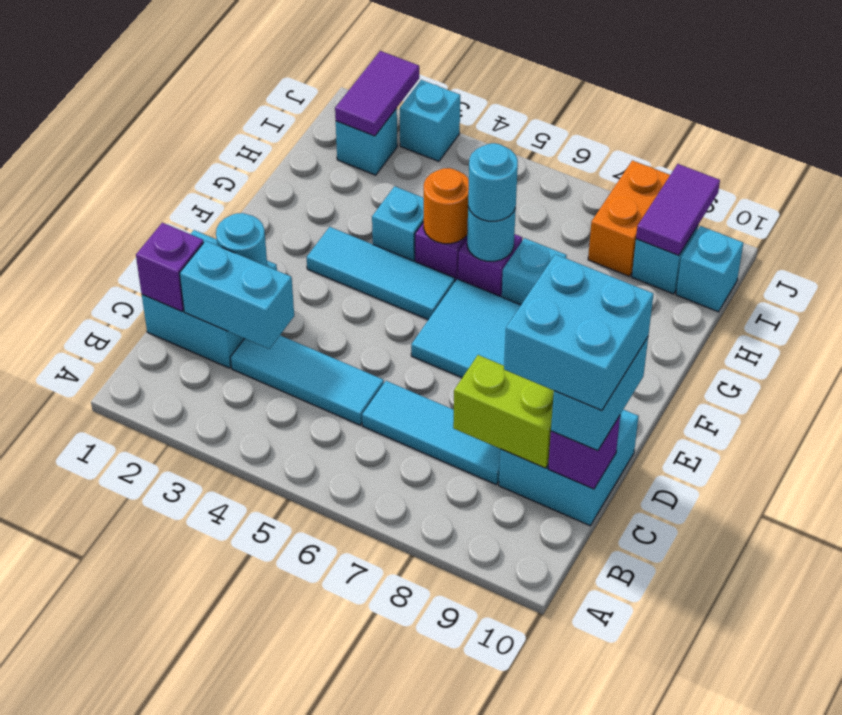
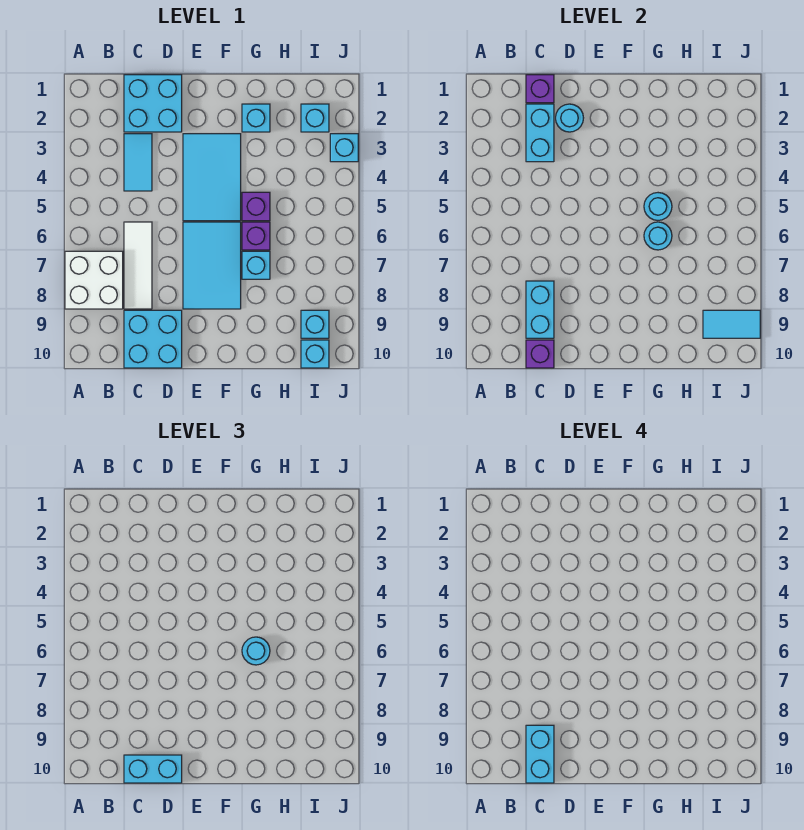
none -> white brick A7:B8 level 1
cyan tile C3:C5 level 1 -> cyan tile C3:C4 level 1
cyan tile C6:C8 level 1 -> white tile C6:C8 level 1
lime brick C8:C9 level 2 -> cyan brick C8:C9 level 2
cyan brick C9:D10 level 4 -> cyan brick C9:C10 level 4
cyan tile F3:F5 level 1 -> cyan tile E3:F5 level 1
cyan brick G4 level 1 -> cyan brick G2 level 1
orange round brick G5 level 2 -> cyan round brick G5 level 2
purple tile I2:J2 level 2 -> none
orange brick I8:J8 level 1 -> none
purple tile I9:J9 level 2 -> cyan tile I9:J9 level 2

